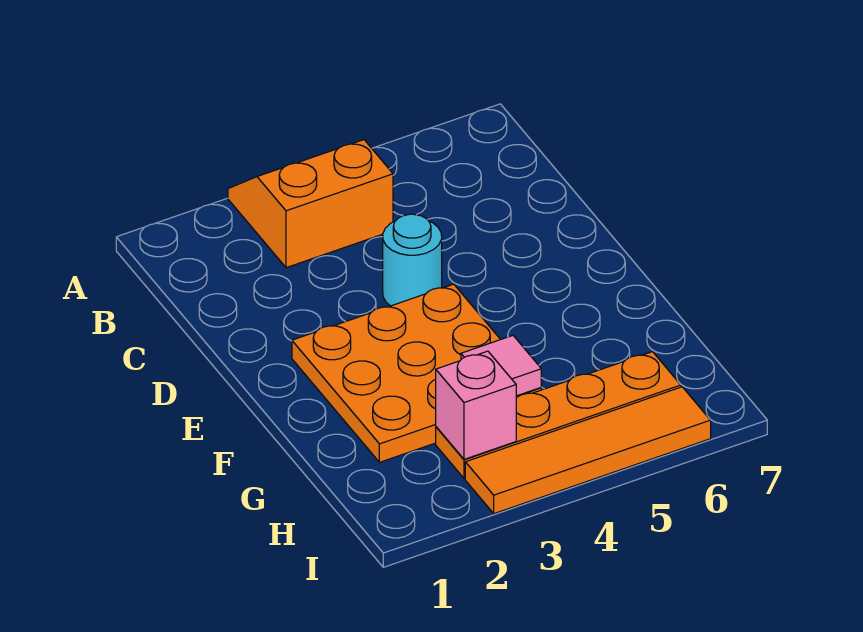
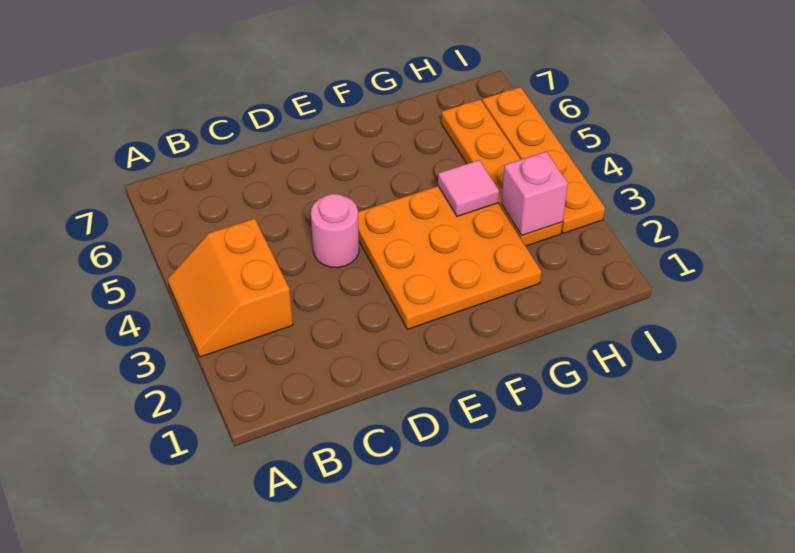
cyan round brick D4 level 1 -> pink round brick D4 level 1
orange tile I3:I6 level 1 -> orange plate I3:I6 level 1

